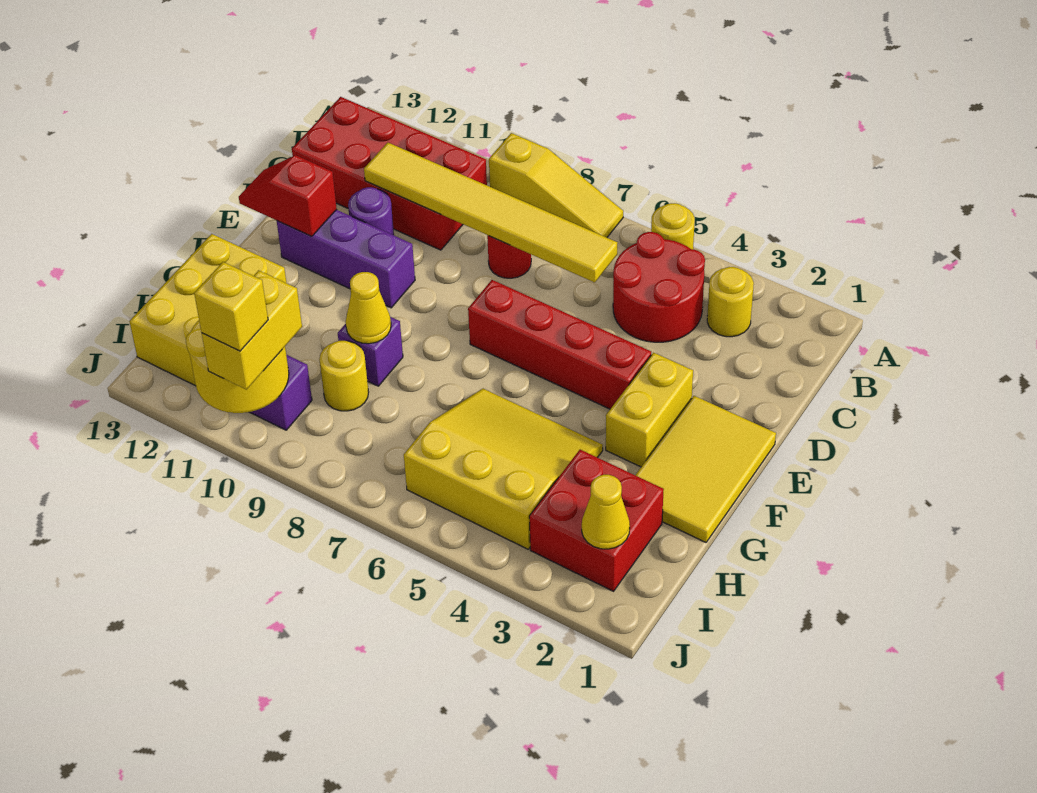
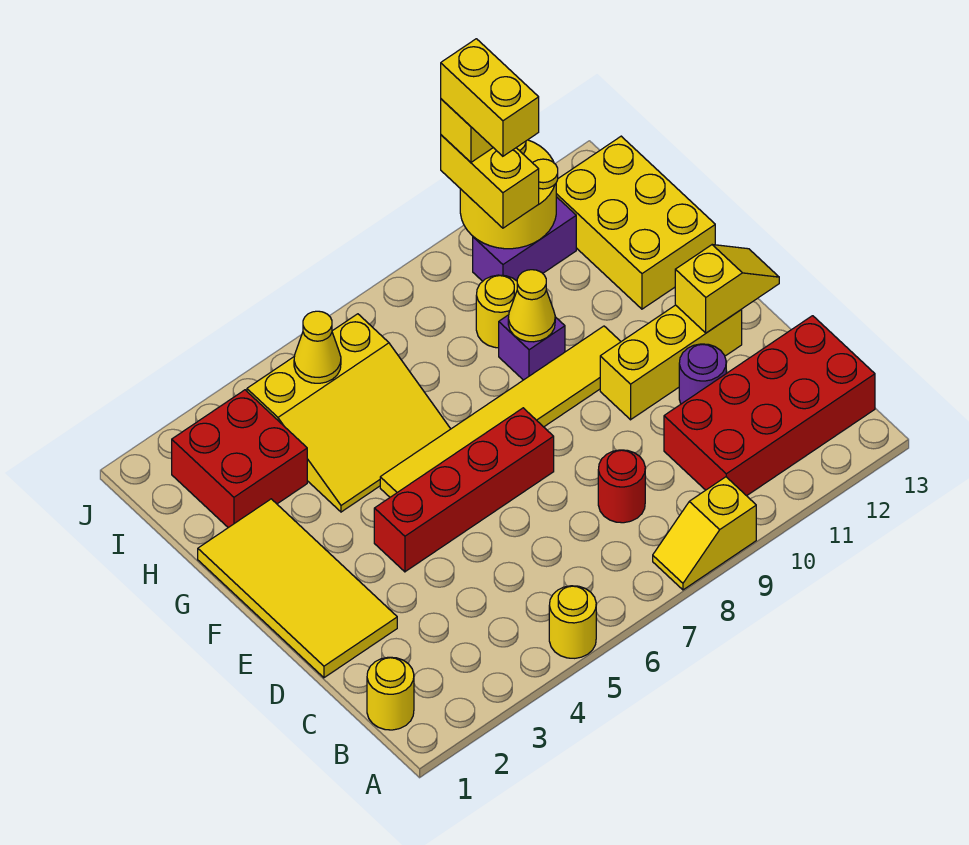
yellow slope A7:A9 level 1 top 9 -> yellow slope A8:A9 level 1 top 9
yellow round brick B3 level 1 -> yellow round brick B1 level 1
red round brick B4:C5 level 1 -> none
yellow tile C6:C11 level 2 -> yellow tile F5:F10 level 1
yellow tile E1:G2 level 1 -> yellow tile D1:G2 level 1
yellow brick E3:F3 level 1 -> yellow brick I10:J10 level 5
purple brick E10:E12 level 1 -> yellow brick E10:E12 level 1
red slope E12:E13 level 2 top 12 -> yellow slope E12:E13 level 2 top 12
yellow cone I2 level 2 -> yellow cone I5 level 2

